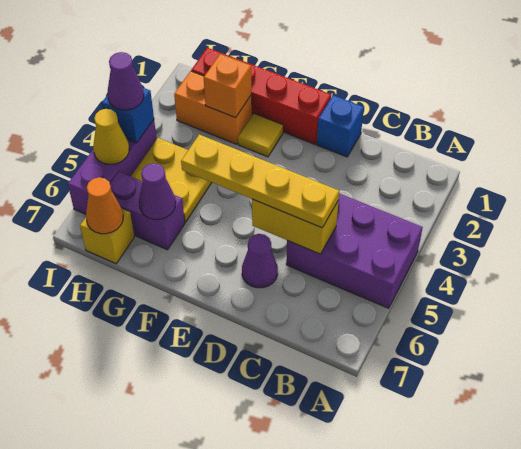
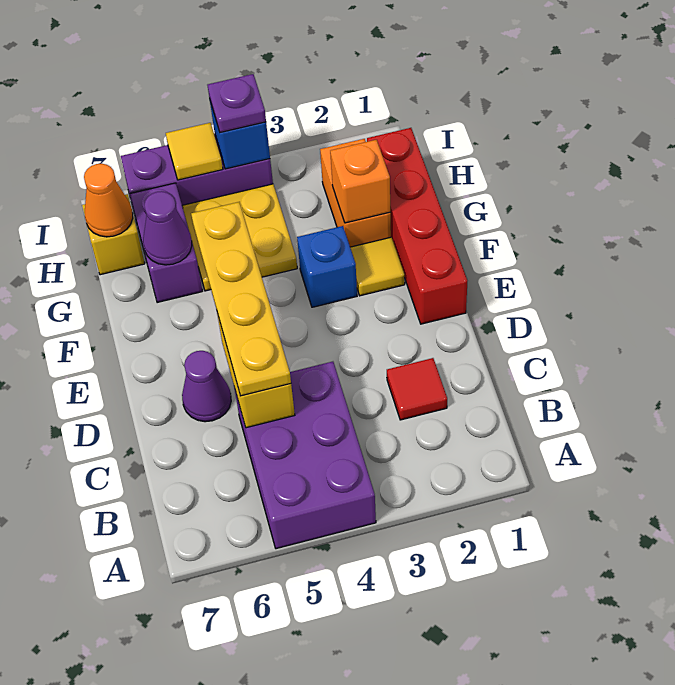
none -> red tile C2 level 1
blue brick D1 level 1 -> blue brick F3 level 1
purple cone I4 level 3 -> purple plate I4 level 3
yellow cone I5 level 2 -> yellow tile I5 level 2

